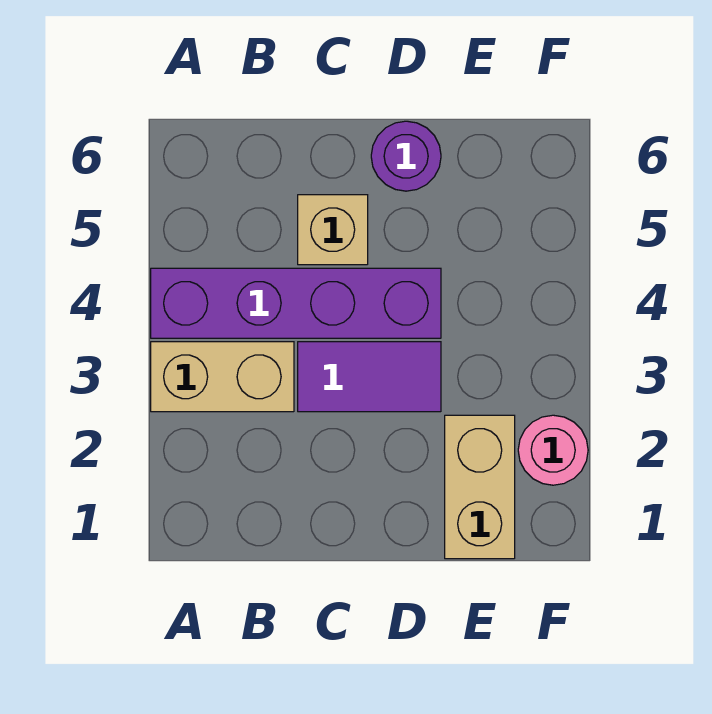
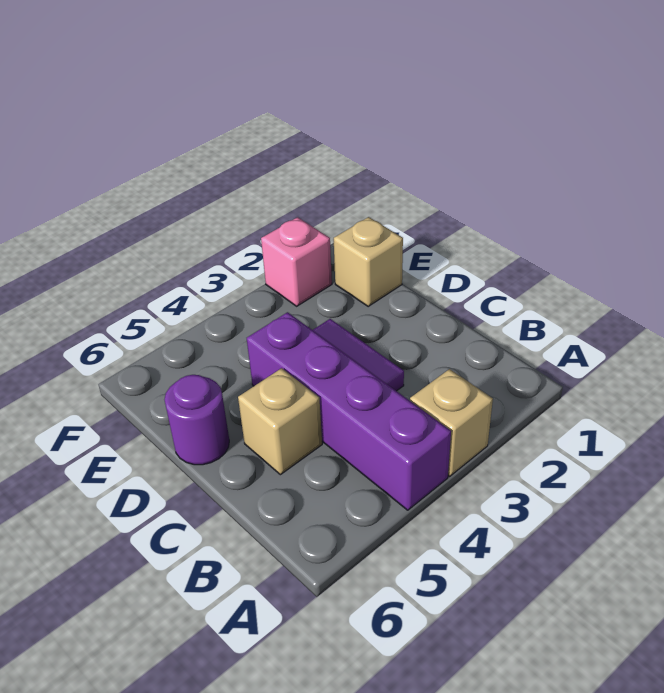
tan brick A3:B3 level 1 -> tan brick A3 level 1
tan brick E1:E2 level 1 -> tan brick E1 level 1
pink round brick F2 level 1 -> pink brick F2 level 1

